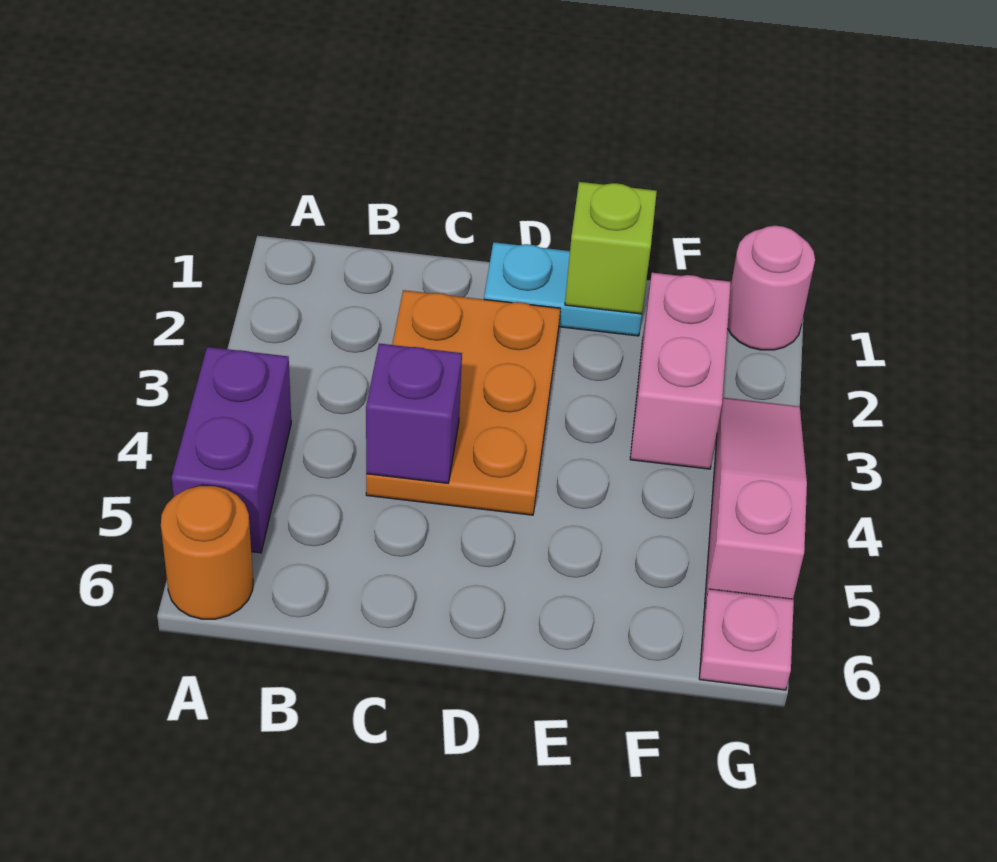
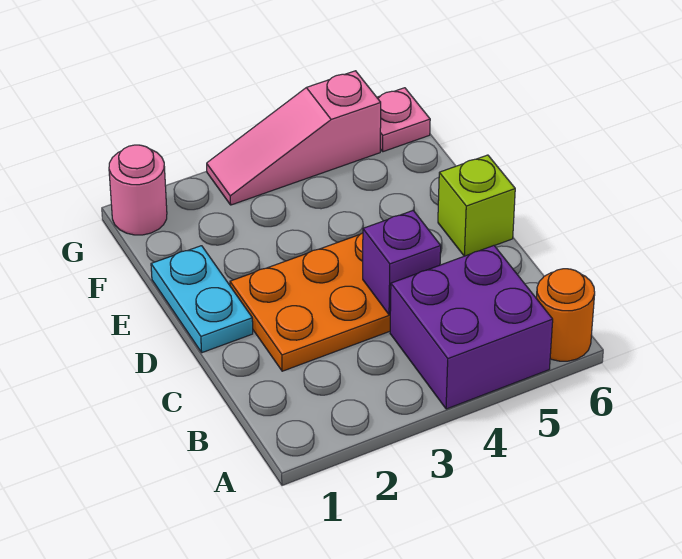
purple brick A4:A5 level 1 -> purple brick A4:B5 level 1
lime brick E1 level 2 -> lime brick D6 level 1
pink brick F2:F3 level 1 -> none

